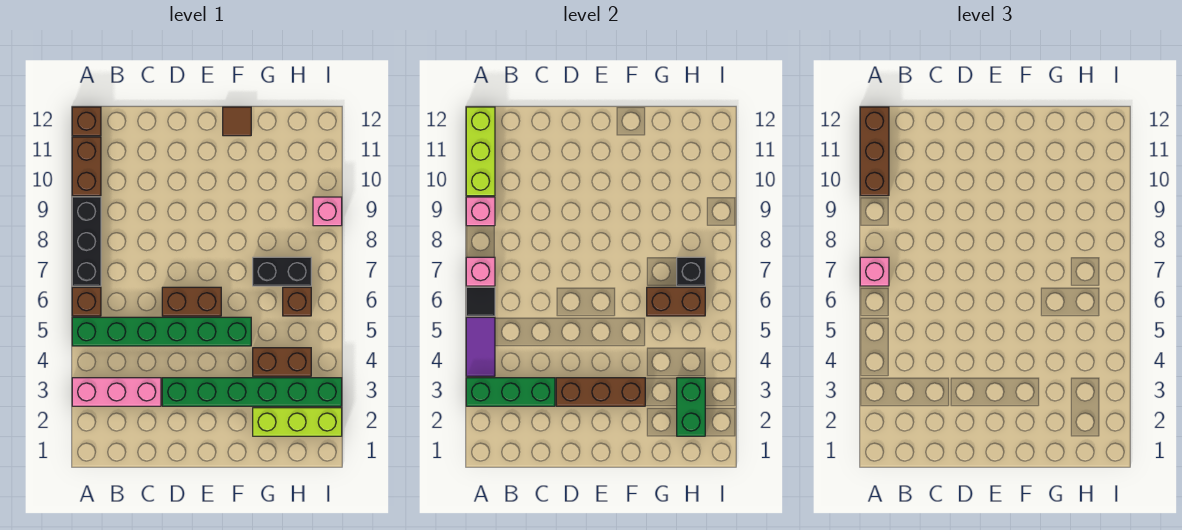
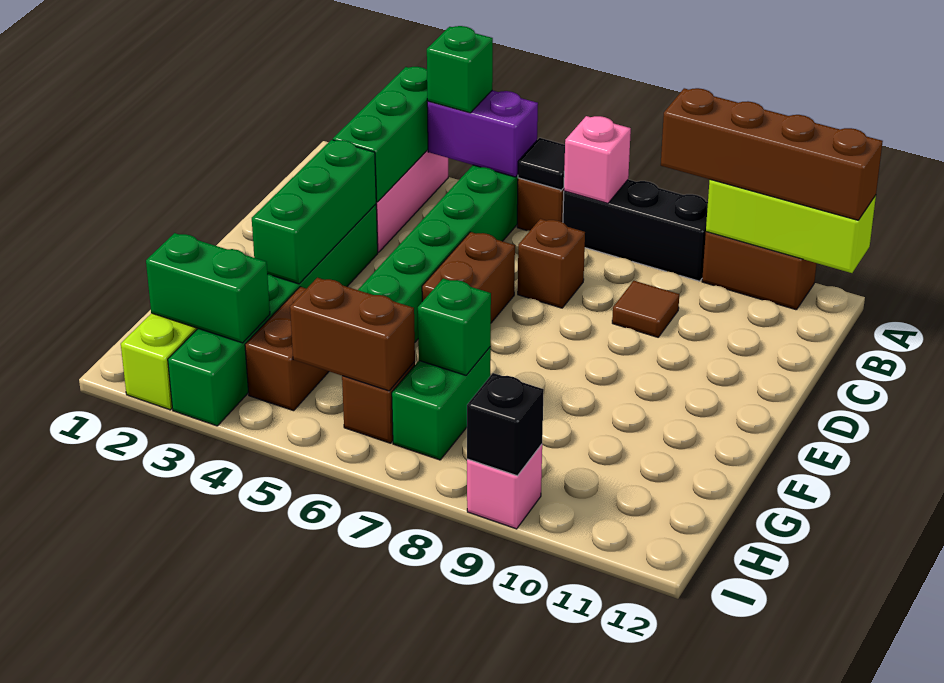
purple tile A4:A5 level 2 -> purple brick A4:A5 level 2
none -> green brick A4 level 3
pink brick A7 level 3 -> none
pink brick A9 level 2 -> none
brown brick A10:A12 level 3 -> brown brick A9:A12 level 3
brown brick A12 level 1 -> brown brick C7 level 1
brown brick D3:F3 level 2 -> green brick D3:F3 level 2
brown tile F12 level 1 -> brown tile C9 level 1
brown brick G6:H6 level 2 -> brown brick H5:H6 level 2
black brick G7:H7 level 1 -> green brick G7:H7 level 1
none -> green brick G7 level 2
black brick H7 level 2 -> black brick I9 level 2

